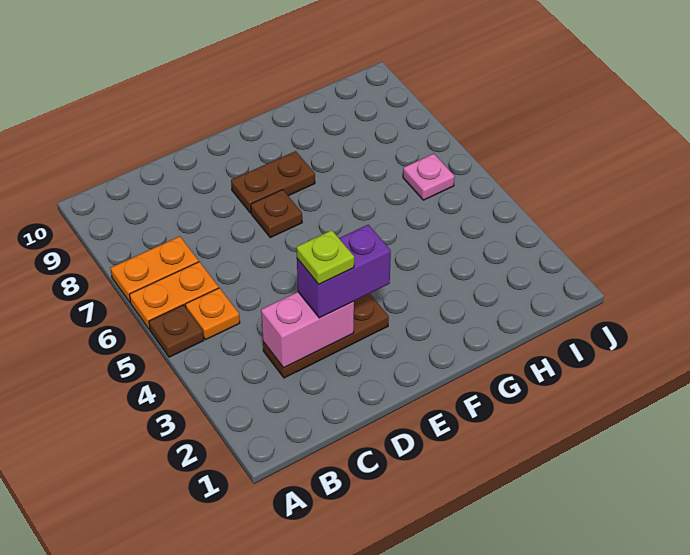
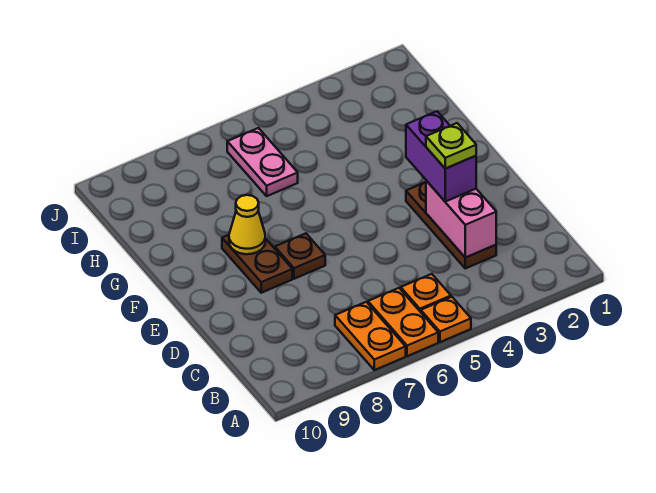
brown plate A5 level 1 -> orange plate A5 level 1
none -> yellow cone F8 level 2
pink plate I6 level 1 -> pink plate H6:I6 level 1

